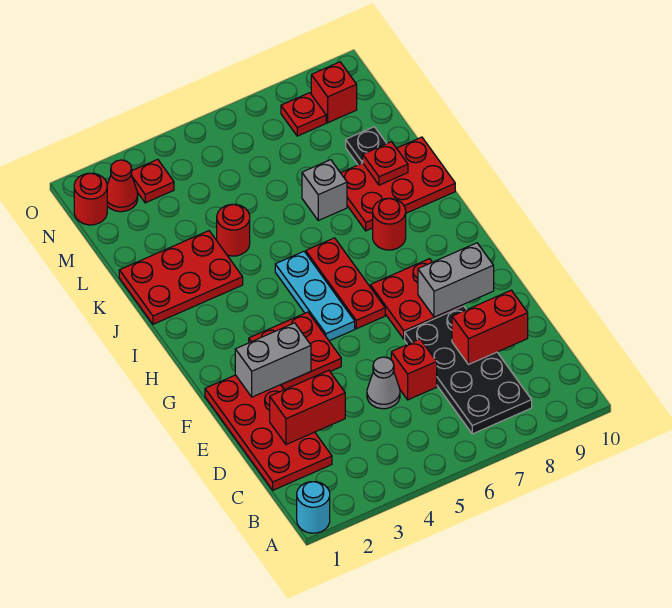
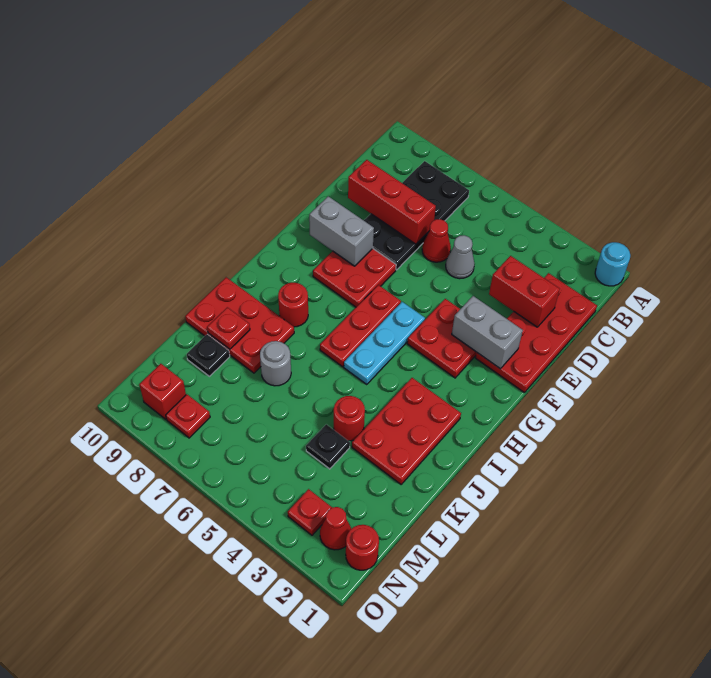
red brick D6 level 1 -> red cone D6 level 1
red brick D8:D9 level 2 -> red brick D7:D9 level 2
red plate J1:K3 level 1 -> red plate I2:K3 level 1
grey brick K7 level 1 -> grey round brick K7 level 1
none -> black plate L4 level 1

